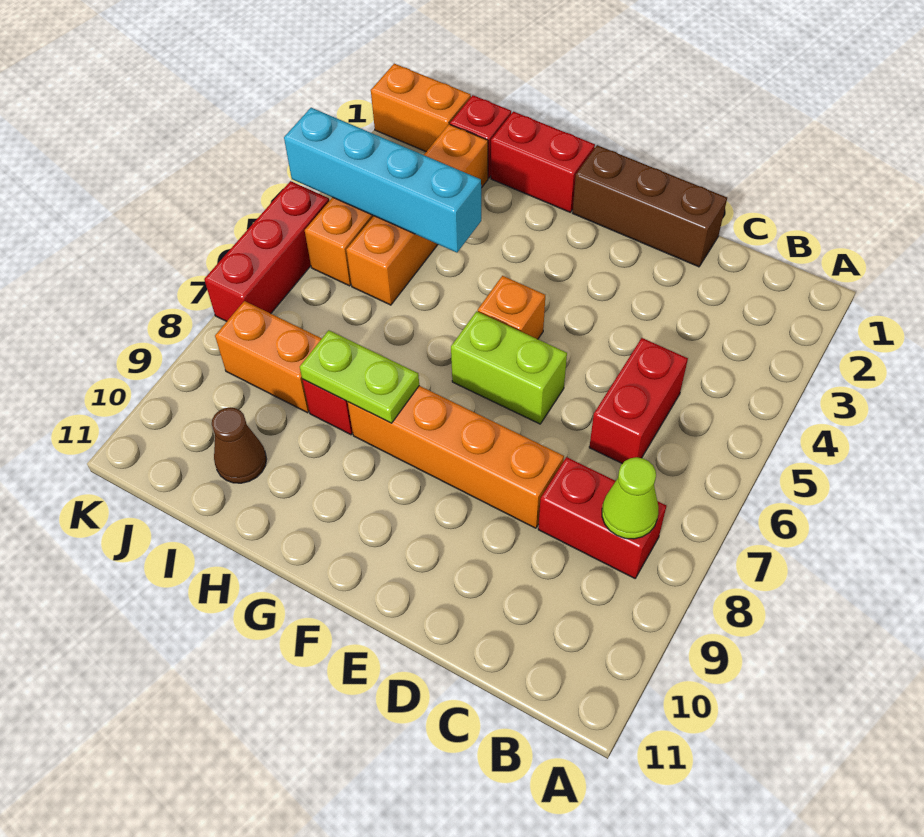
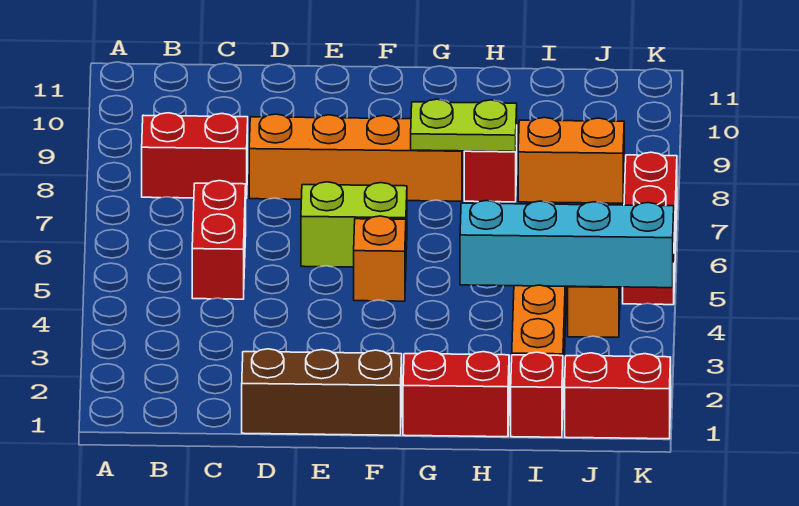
lime cone B8 level 2 -> none
brown cone I10 level 1 -> none
orange brick J1:K1 level 1 -> red brick J1:K1 level 1

